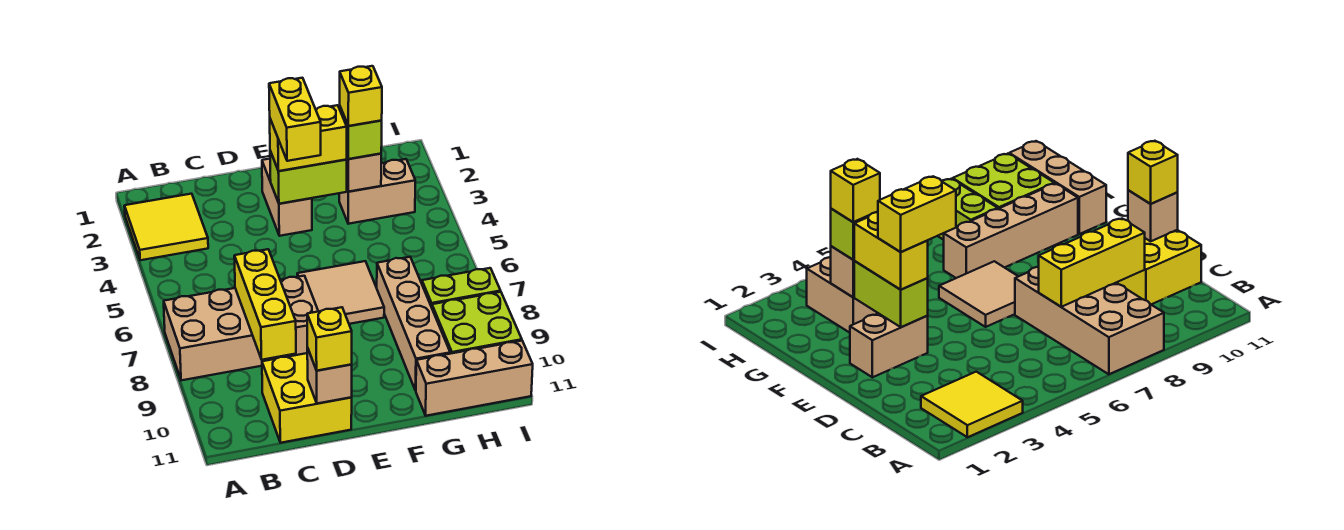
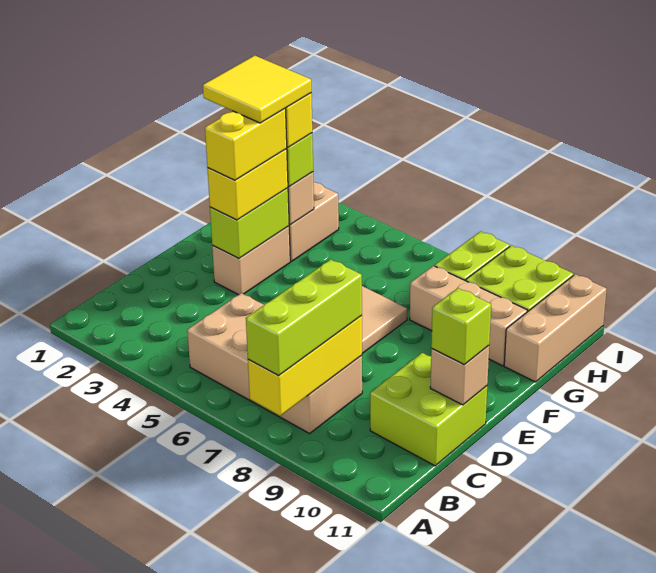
yellow tile A2:B3 level 1 -> yellow tile F2:G3 level 5
tan brick A7:D8 level 1 -> tan brick B5:C8 level 1
none -> lime brick A8:C8 level 3
yellow brick C7:C9 level 2 -> yellow brick A8:C8 level 2
yellow brick C10:D11 level 1 -> lime brick C10:D11 level 1
yellow brick D11 level 3 -> lime brick D11 level 3
tan brick E2:E3 level 1 -> tan brick E3:F3 level 1
yellow brick E3:E4 level 4 -> yellow brick E3:F3 level 4
tan brick G7:G10 level 1 -> tan brick G8:G10 level 1

